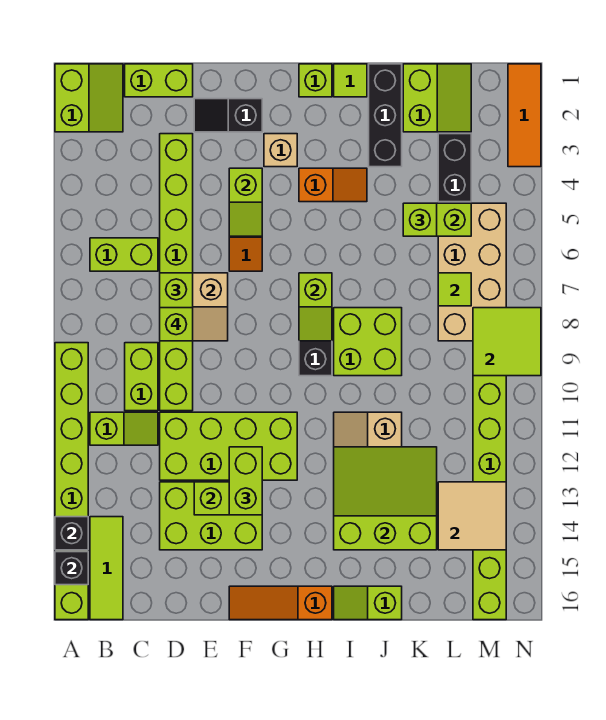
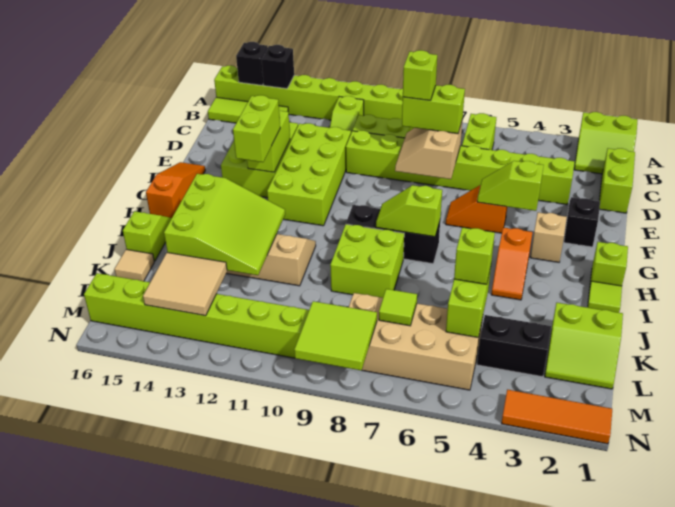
lime brick F12:F13 level 3 -> lime brick F13:G13 level 3
black brick J1:J3 level 1 -> none
none -> tan tile K16 level 1

